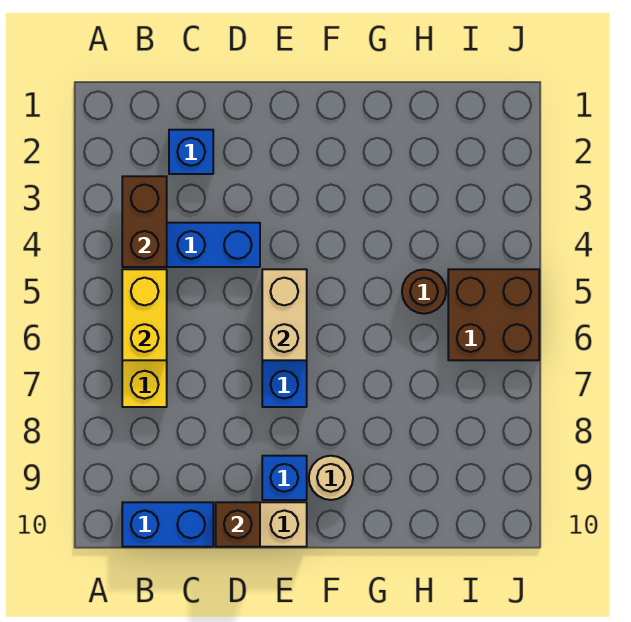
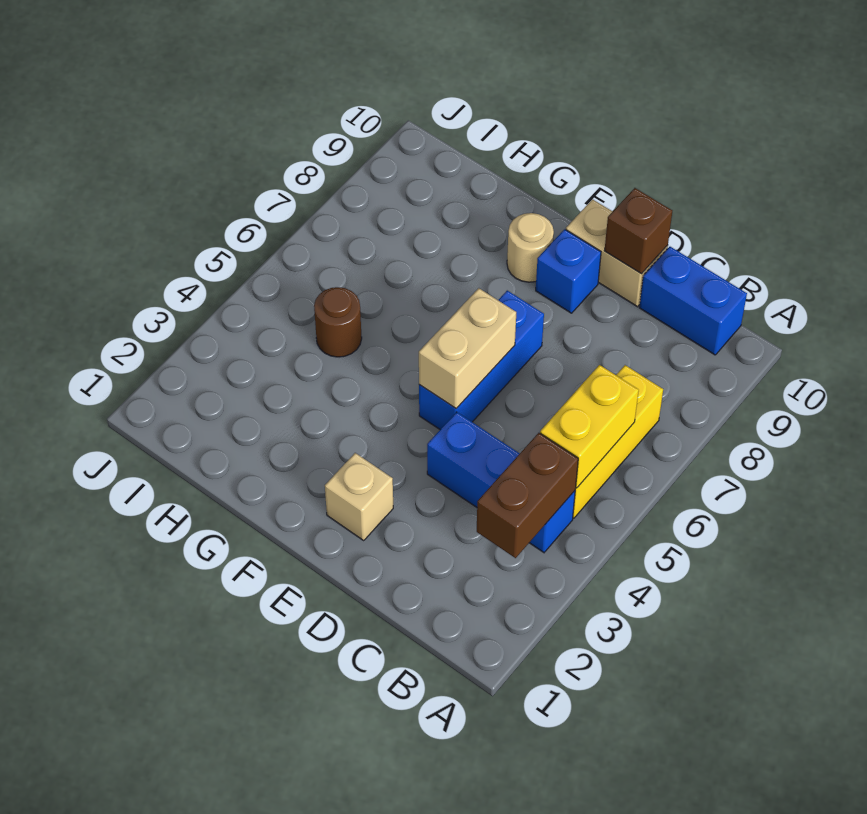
blue brick C2 level 1 -> none
none -> tan brick E2 level 1
brown brick I5:J6 level 1 -> none

